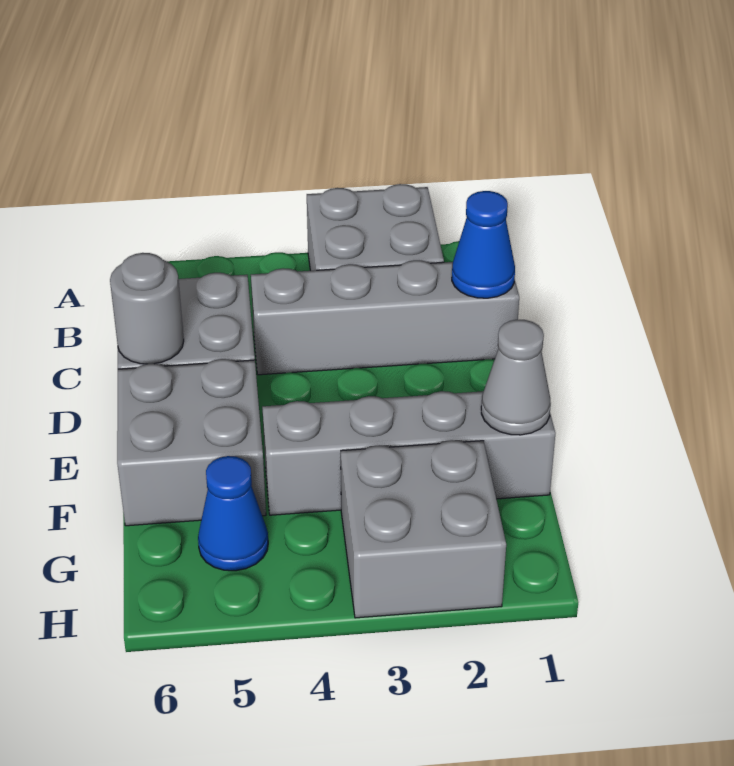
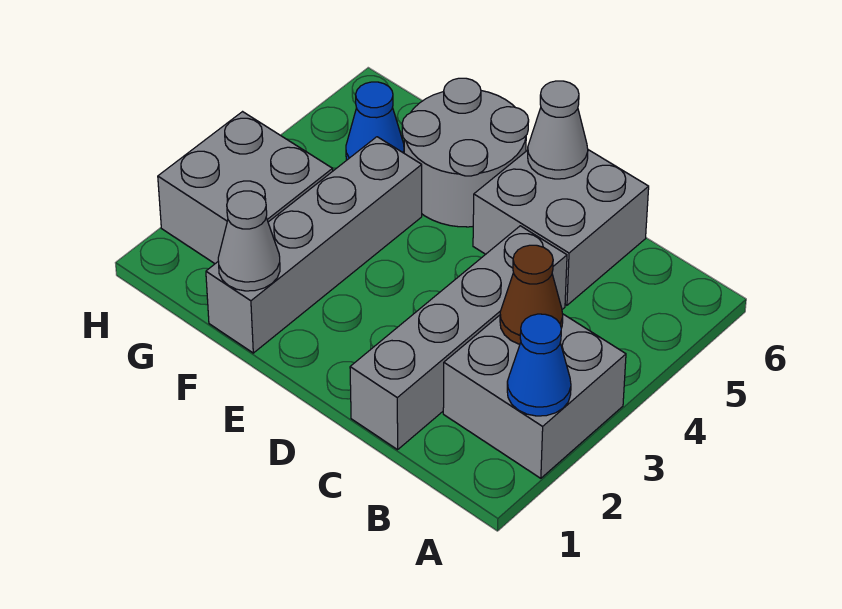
none -> brown cone B3 level 2
blue cone C1 level 2 -> blue cone A2 level 2
grey round brick D6 level 2 -> grey cone D6 level 2
grey brick E5:F6 level 1 -> grey round brick E5:F6 level 1

